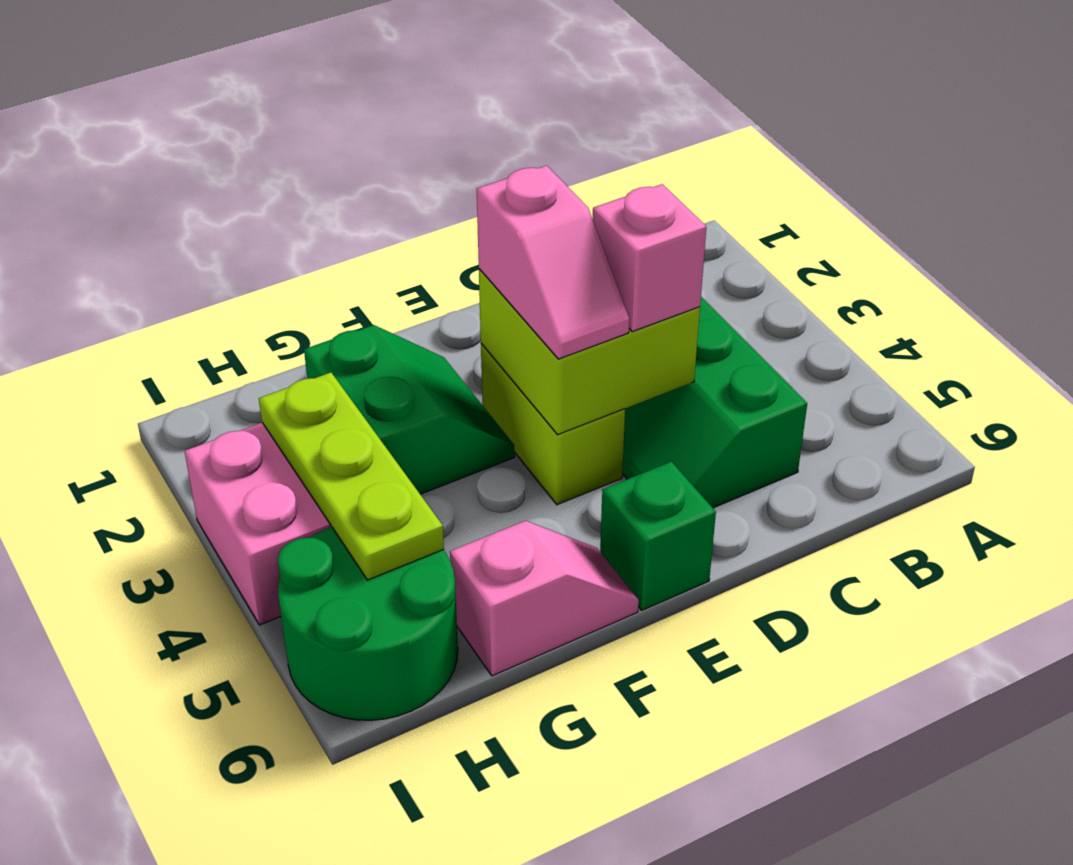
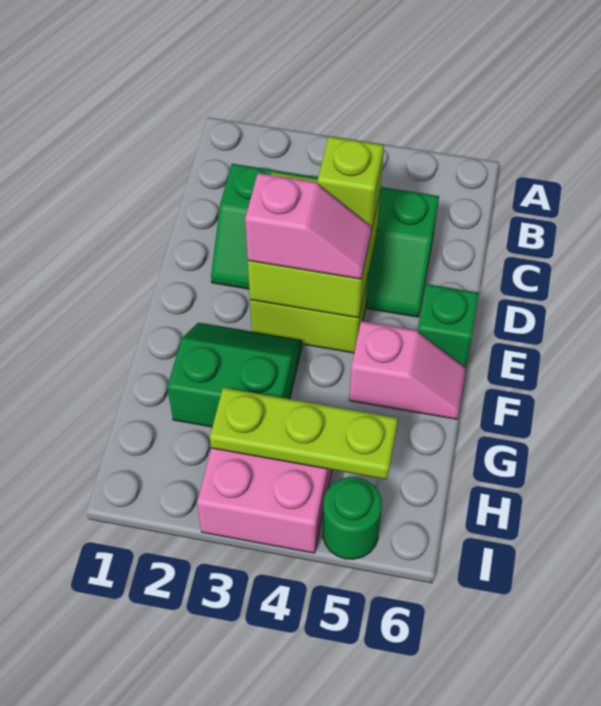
pink brick D4 level 3 -> lime brick D4 level 3
pink slope F6:G6 level 1 top G -> pink slope F5:F6 level 1 top 5
green round brick H5:I6 level 1 -> green round brick I5 level 1

